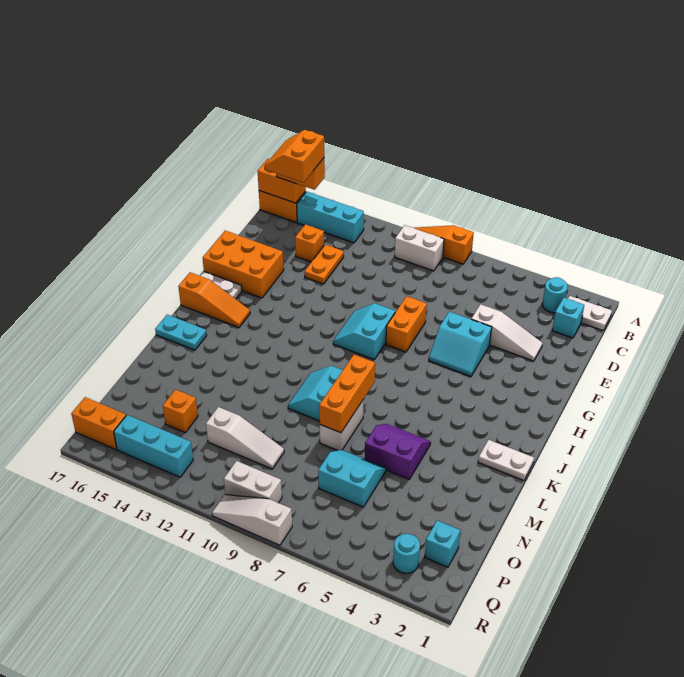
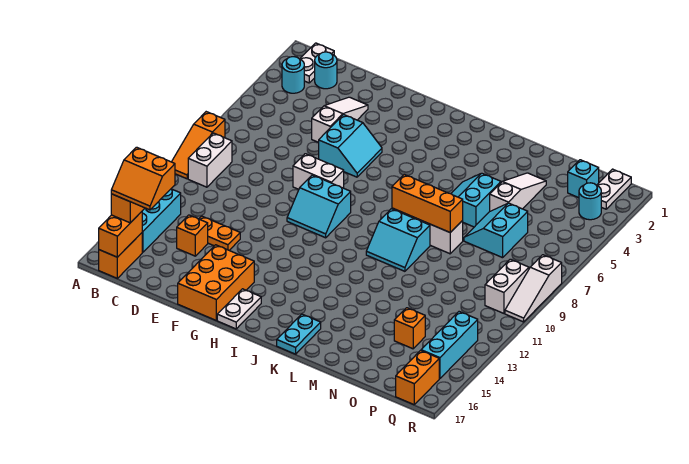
cyan brick C2 level 1 -> cyan round brick C2 level 1
orange brick F8:G8 level 1 -> white brick F8:G8 level 1
orange slope I15:I17 level 1 top 17 -> none
white plate K1:K2 level 1 -> white plate Q1:Q2 level 1
purple slope L5:M6 level 1 top M -> cyan slope L5:M6 level 1 top M
white slope O10:O12 level 1 top 12 -> white slope N3:N5 level 1 top 5

